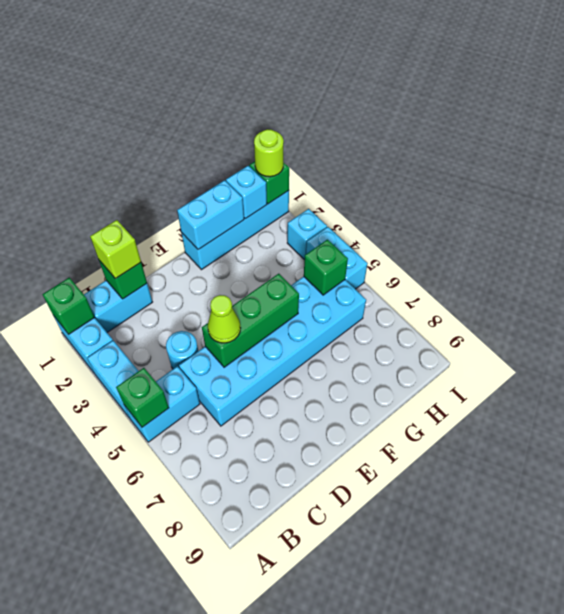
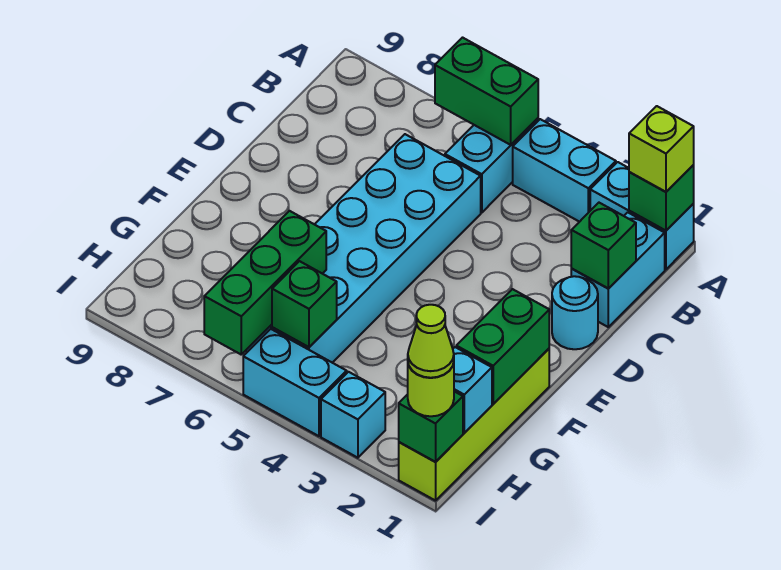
green brick A5 level 2 -> green brick A5:A6 level 2
lime brick C1 level 3 -> lime brick A1 level 3
cyan round brick C4 level 1 -> cyan round brick D1 level 1
green brick D5:F5 level 2 -> green brick G6:I6 level 2
lime cone D5 level 3 -> lime cone I1 level 4
cyan brick F1:I1 level 1 -> lime brick F1:I1 level 1
cyan brick F1:G1 level 2 -> green brick F1:G1 level 2

